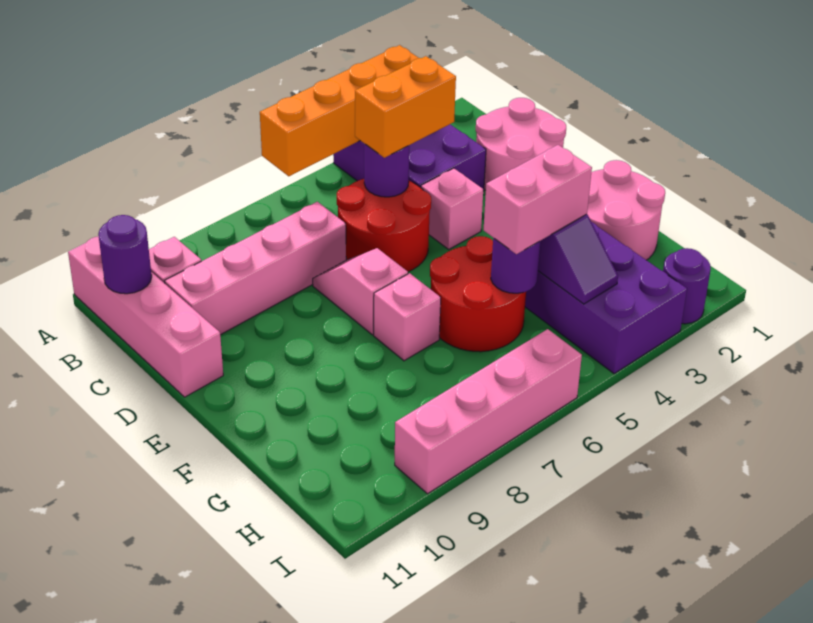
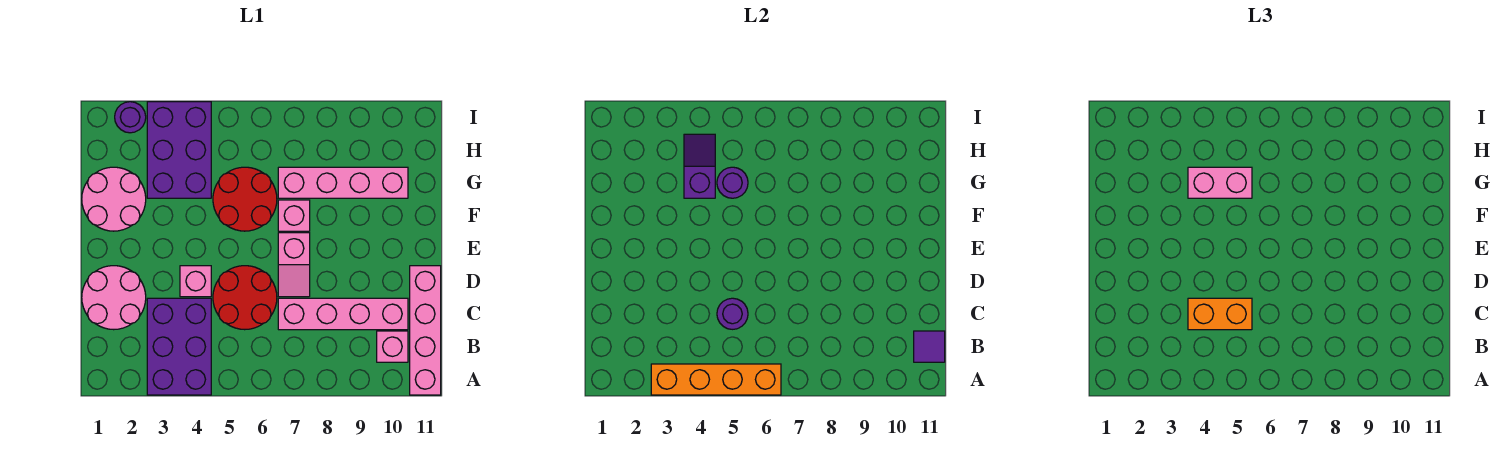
purple round brick B11 level 2 -> purple tile B11 level 2
pink brick I6:I9 level 1 -> pink brick G7:G10 level 1

